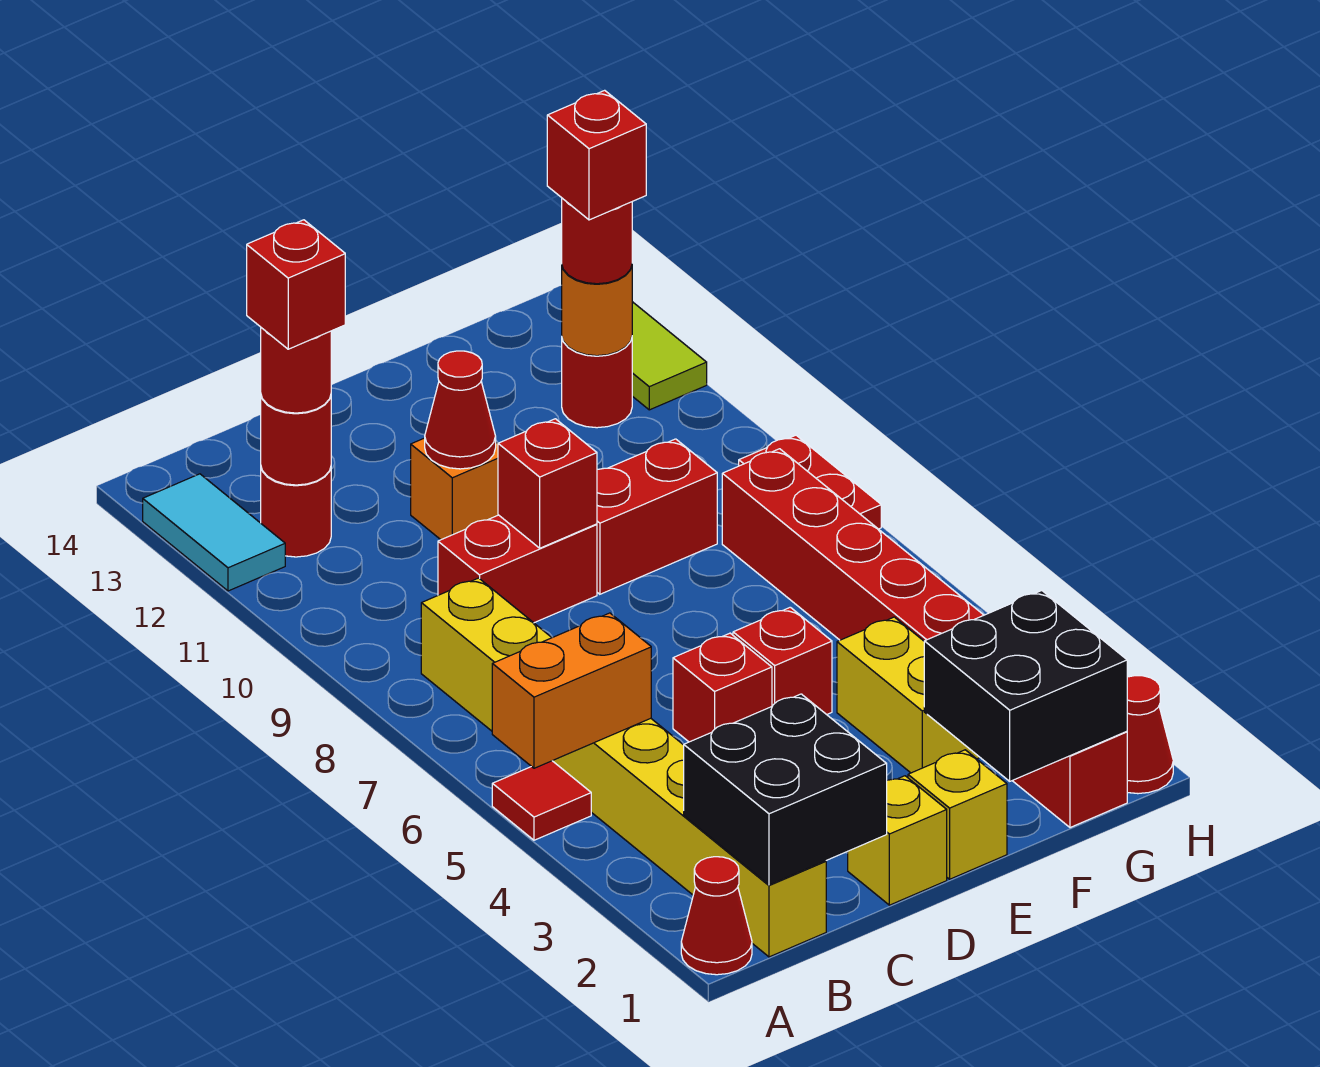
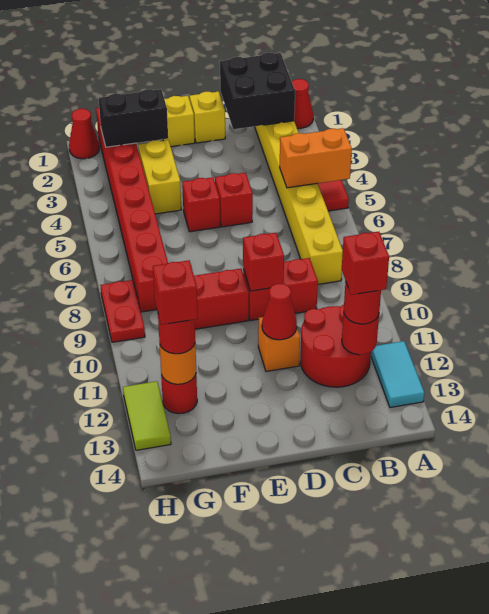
red round brick B12 level 1 -> red round brick B11:C12 level 1
black brick F1:G2 level 2 -> black brick F2:G2 level 2

